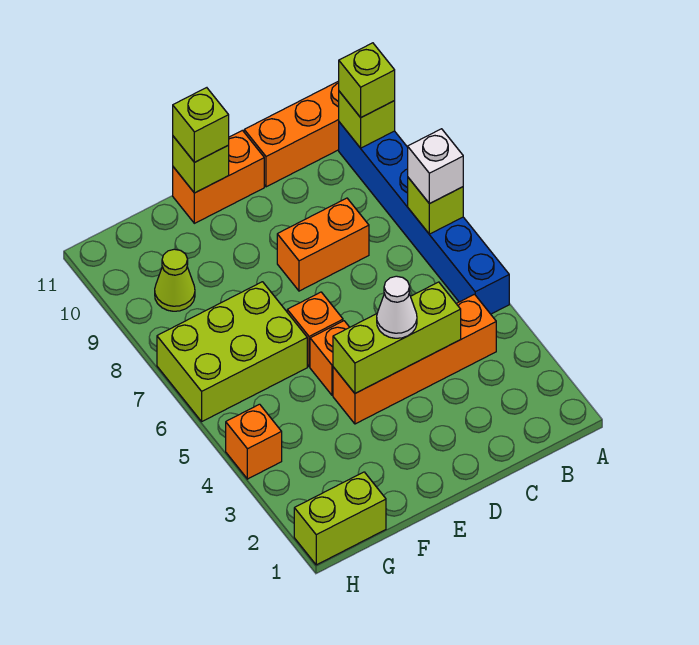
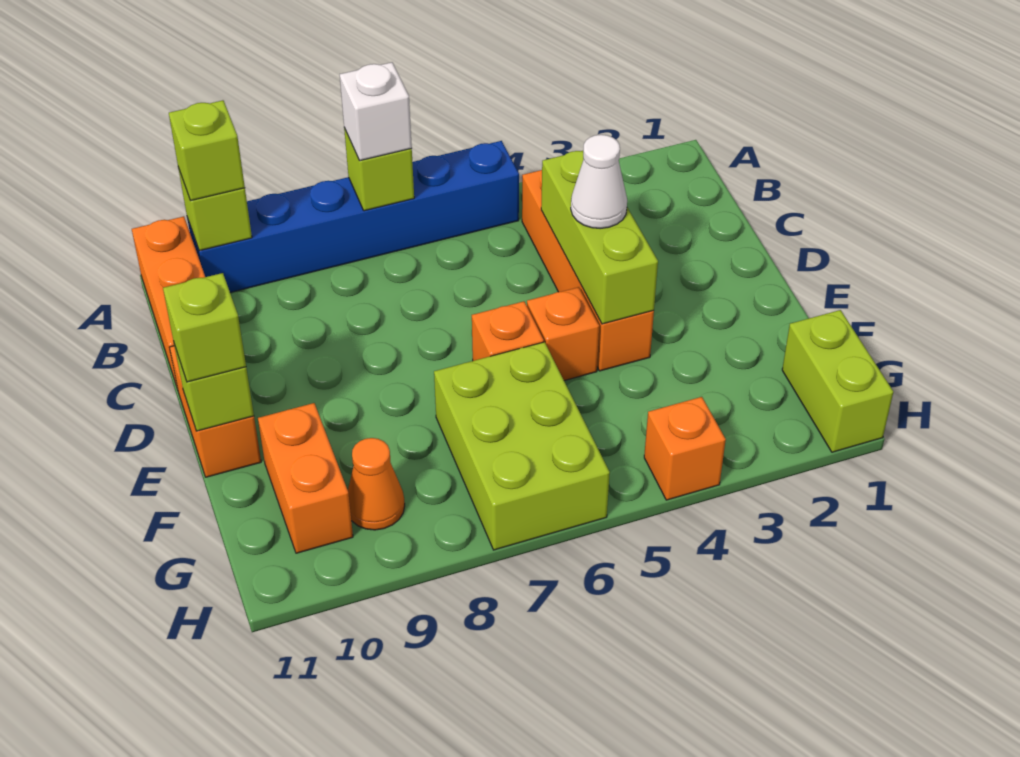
orange brick C8:D8 level 1 -> orange brick F10:G10 level 1
lime cone G9 level 1 -> orange cone G9 level 1

